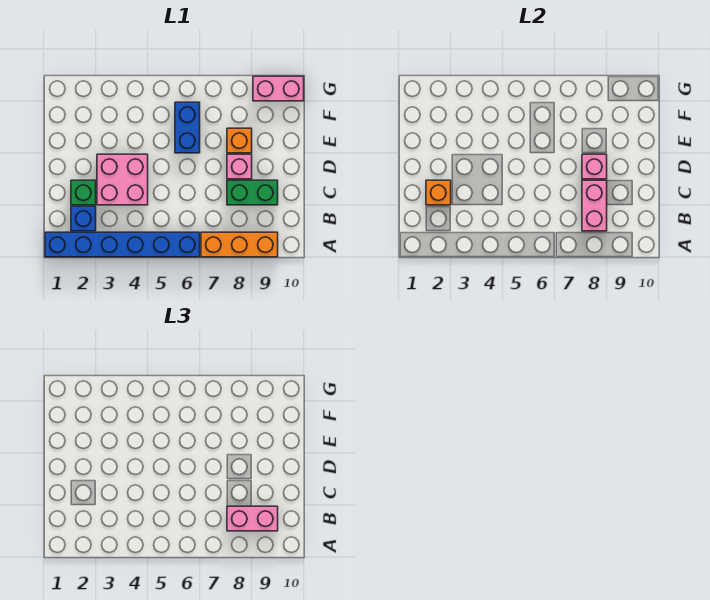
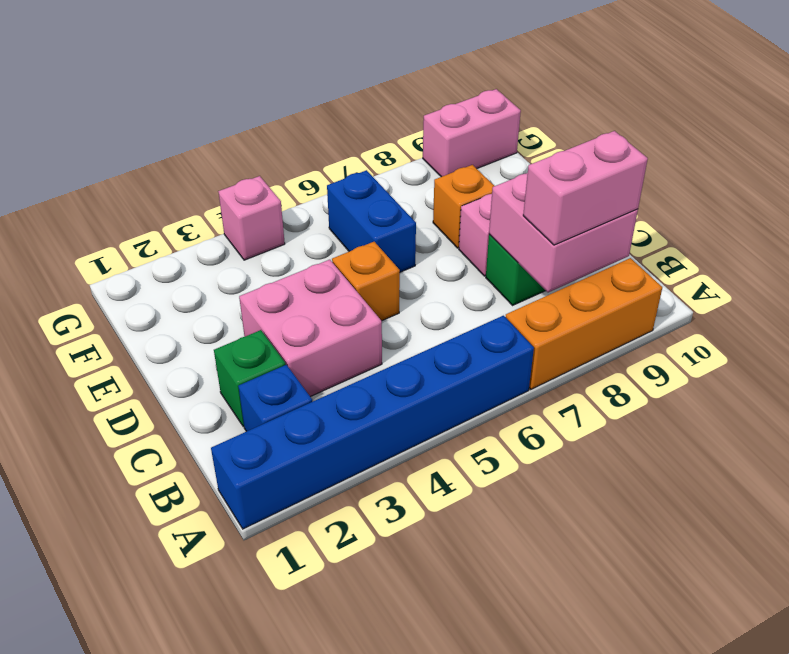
pink brick B8:C8 level 2 -> pink brick B8:C9 level 2
orange brick C2 level 2 -> orange brick D5 level 1
pink brick D8 level 2 -> pink brick G4 level 1

